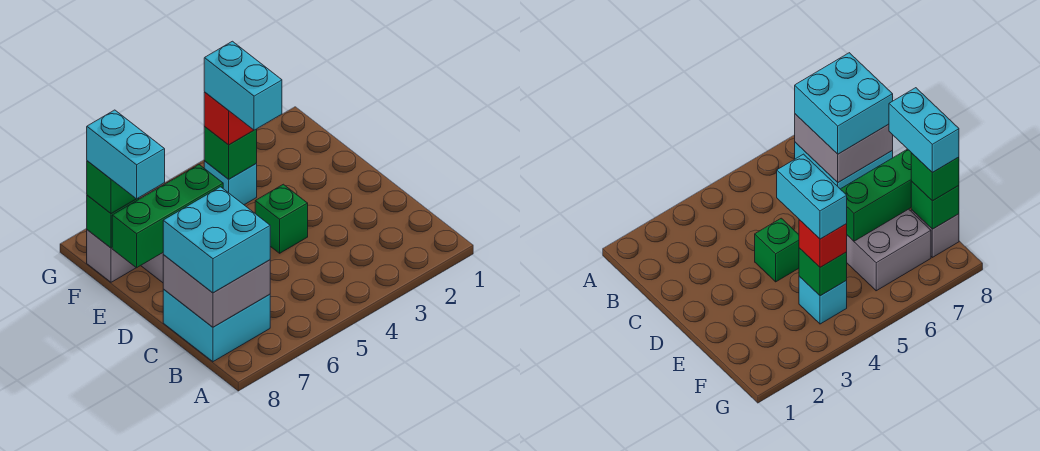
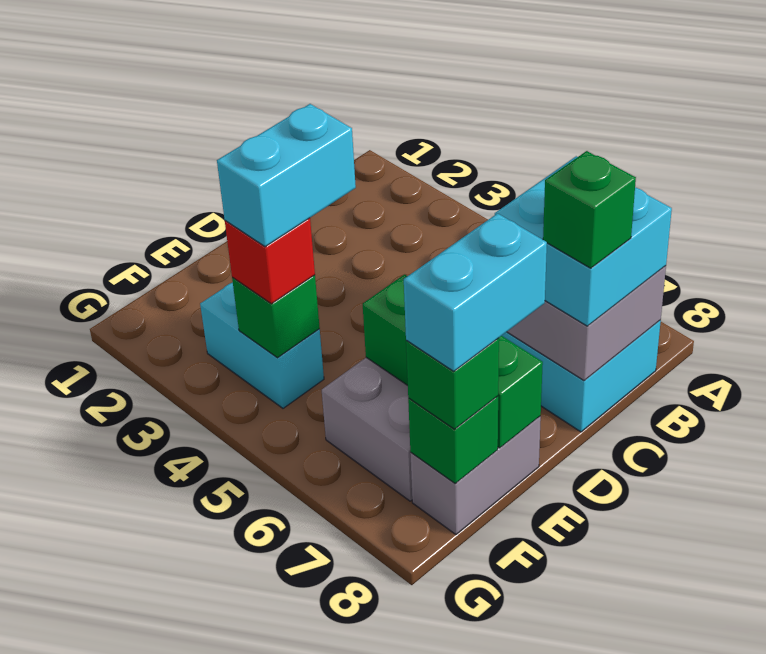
green brick D4 level 1 -> green brick C8 level 4
cyan brick F4 level 1 -> cyan brick F3:F4 level 1
grey brick F8 level 1 -> grey brick E8:F8 level 1

